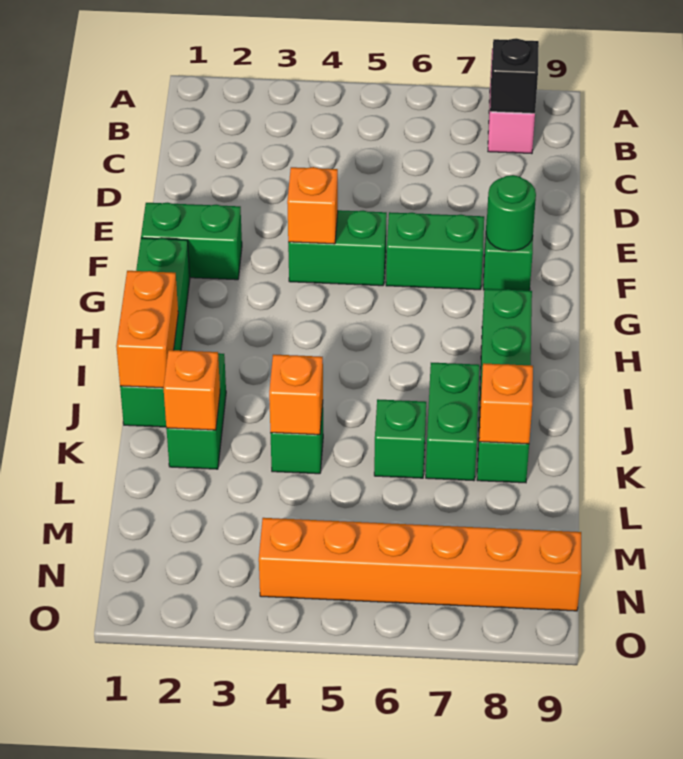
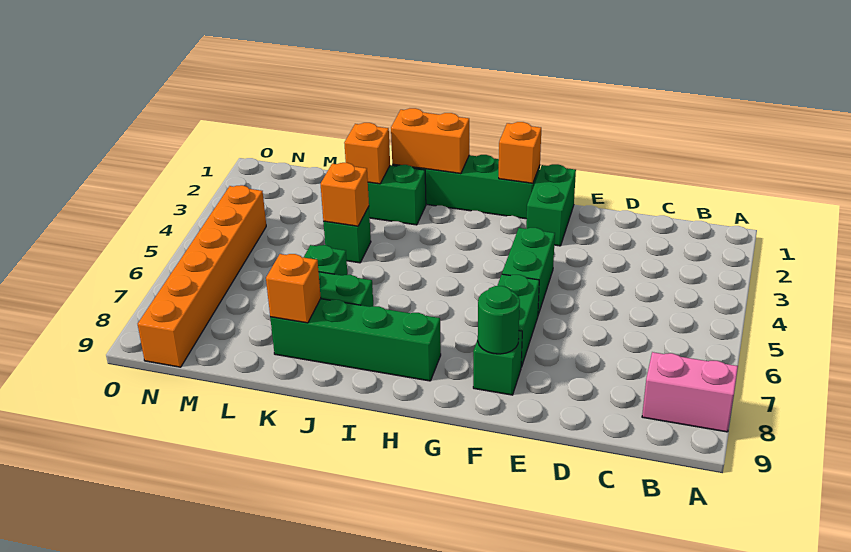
black brick B8 level 2 -> none
orange brick F4 level 2 -> orange brick G1 level 2

